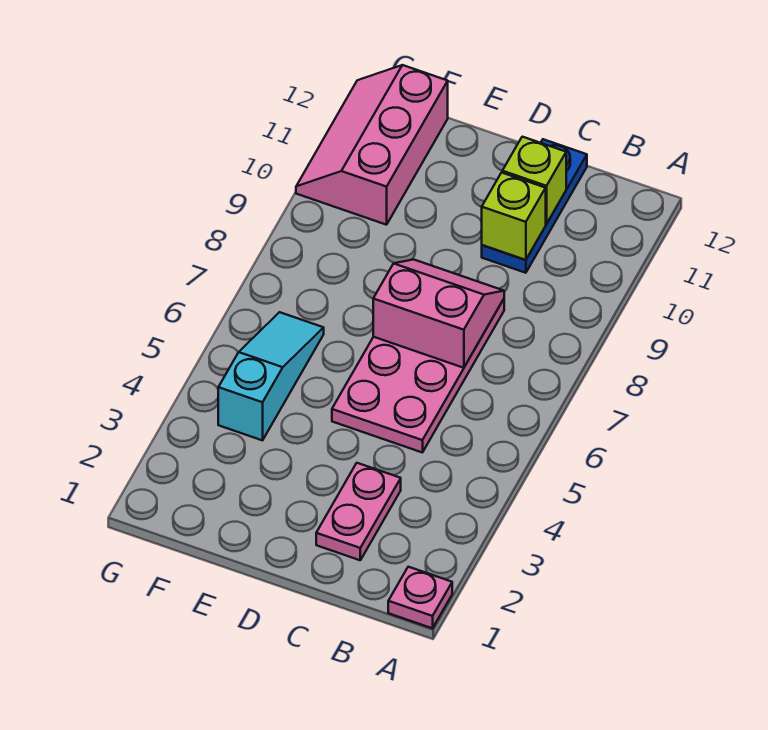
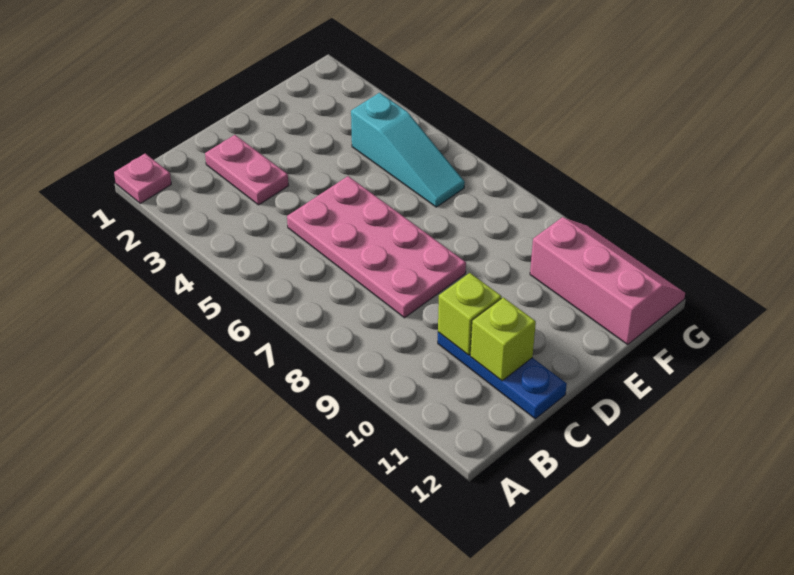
pink slope C7:D8 level 2 top 7 -> none

